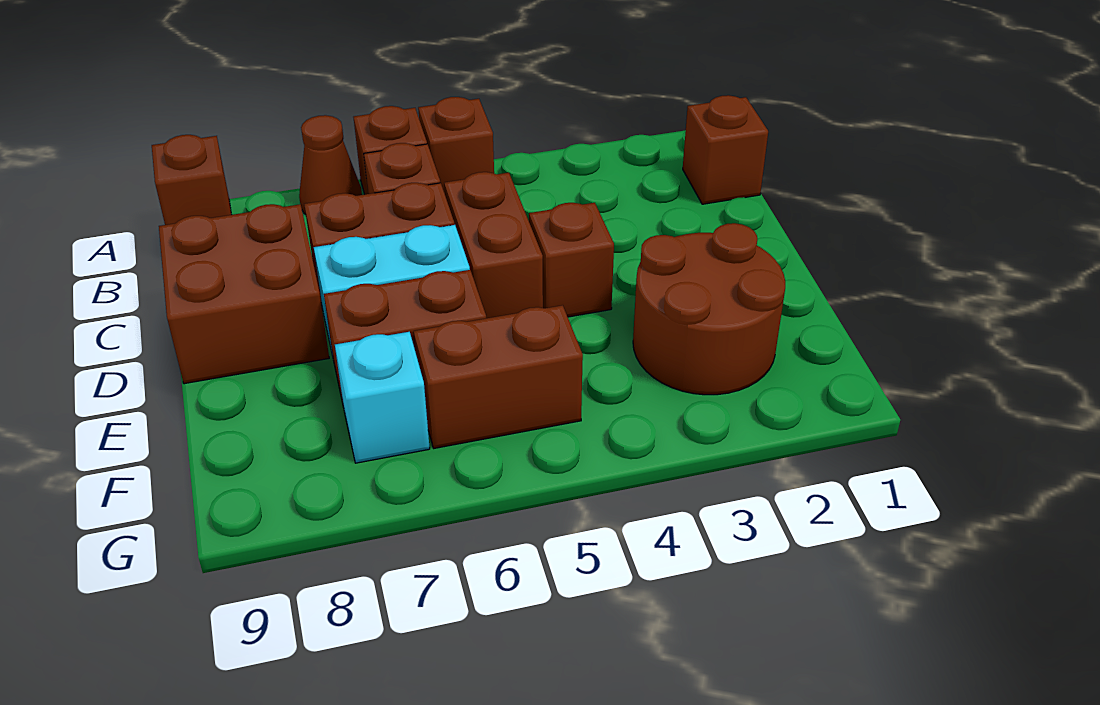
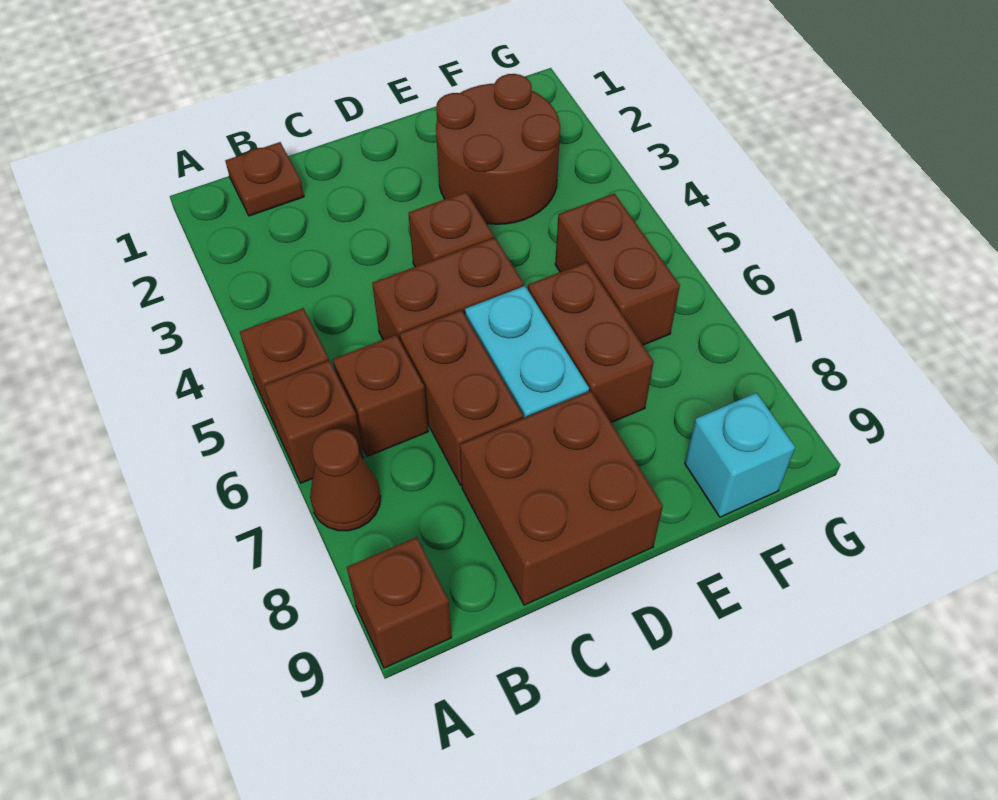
brown brick B1 level 1 -> brown plate B1 level 1
cyan brick F7 level 1 -> cyan brick F9 level 1

